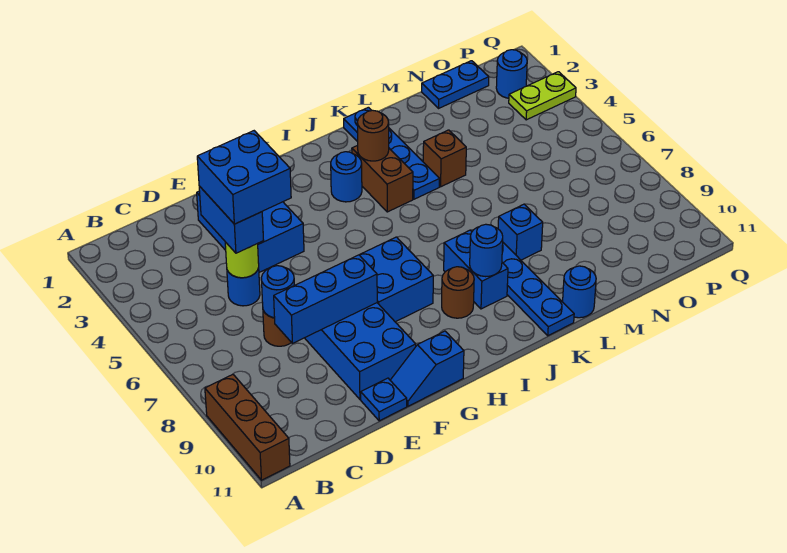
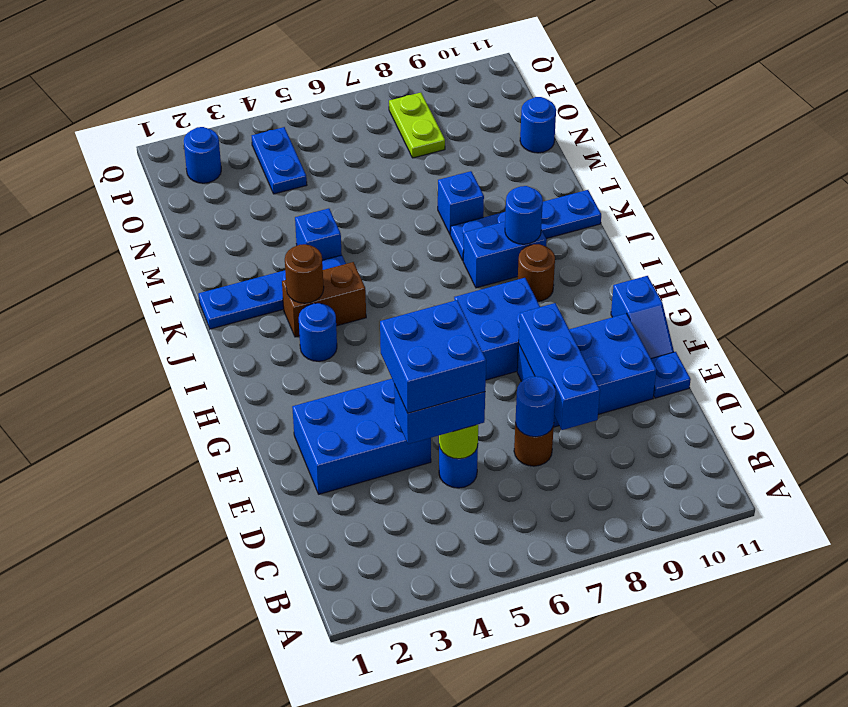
brown brick A9:A11 level 1 -> none
brown brick L4 level 1 -> blue brick L4 level 1
blue round brick L11 level 1 -> blue round brick N11 level 1
blue plate N1:O1 level 1 -> blue plate O4:P4 level 1
lime plate P3:Q3 level 1 -> lime plate O8:P8 level 1

